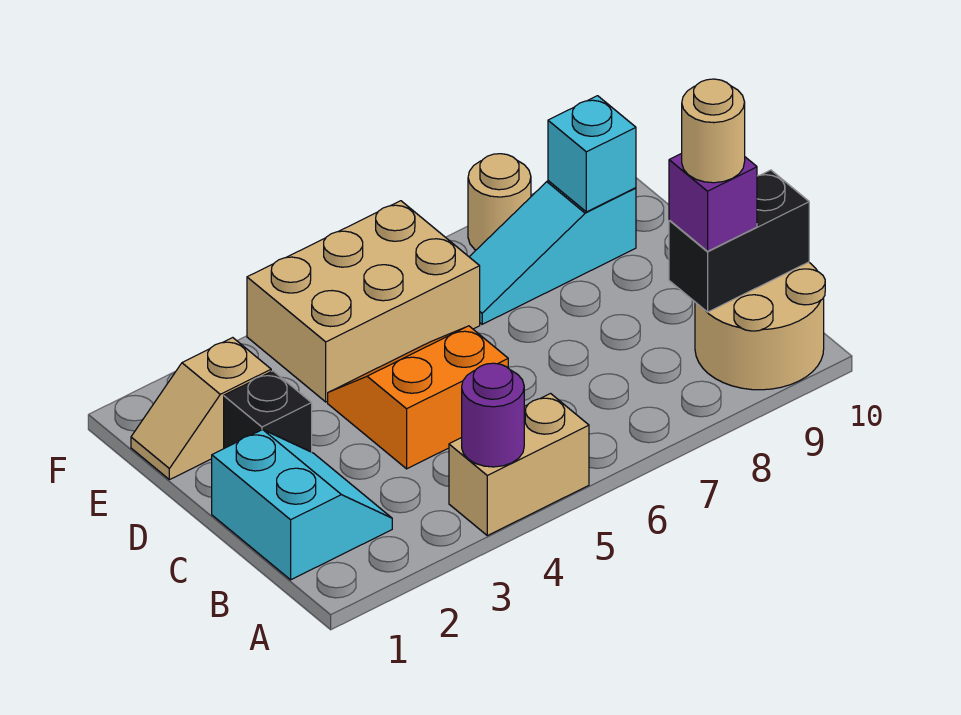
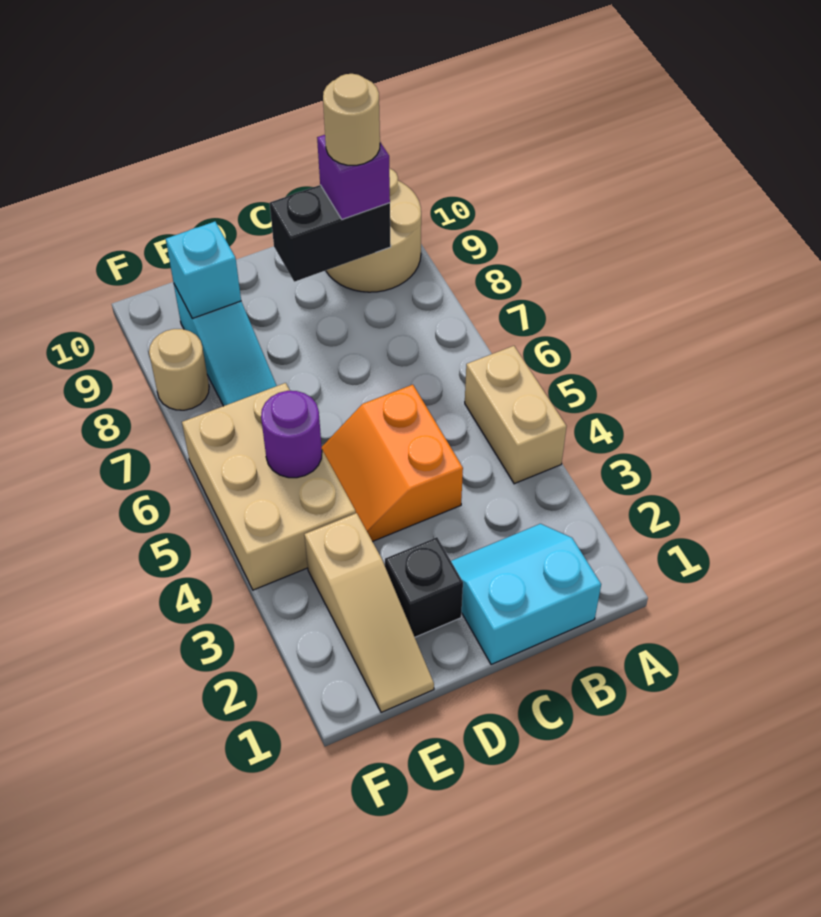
purple round brick A4 level 2 -> purple round brick E5 level 2
black brick B9:B10 level 2 -> black brick B9:C9 level 2
tan slope E1:E2 level 1 top 2 -> tan slope E1:E3 level 1 top 3

